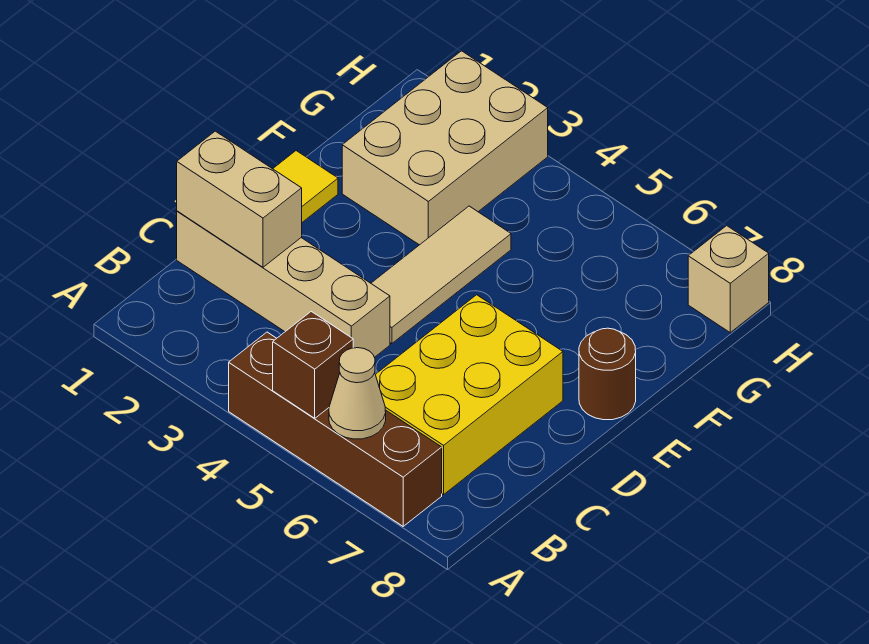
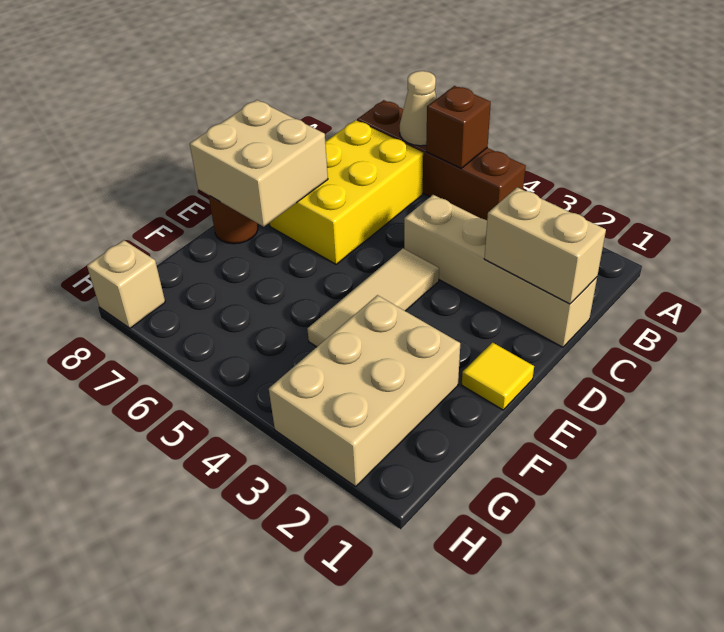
none -> tan brick D7:E8 level 2

